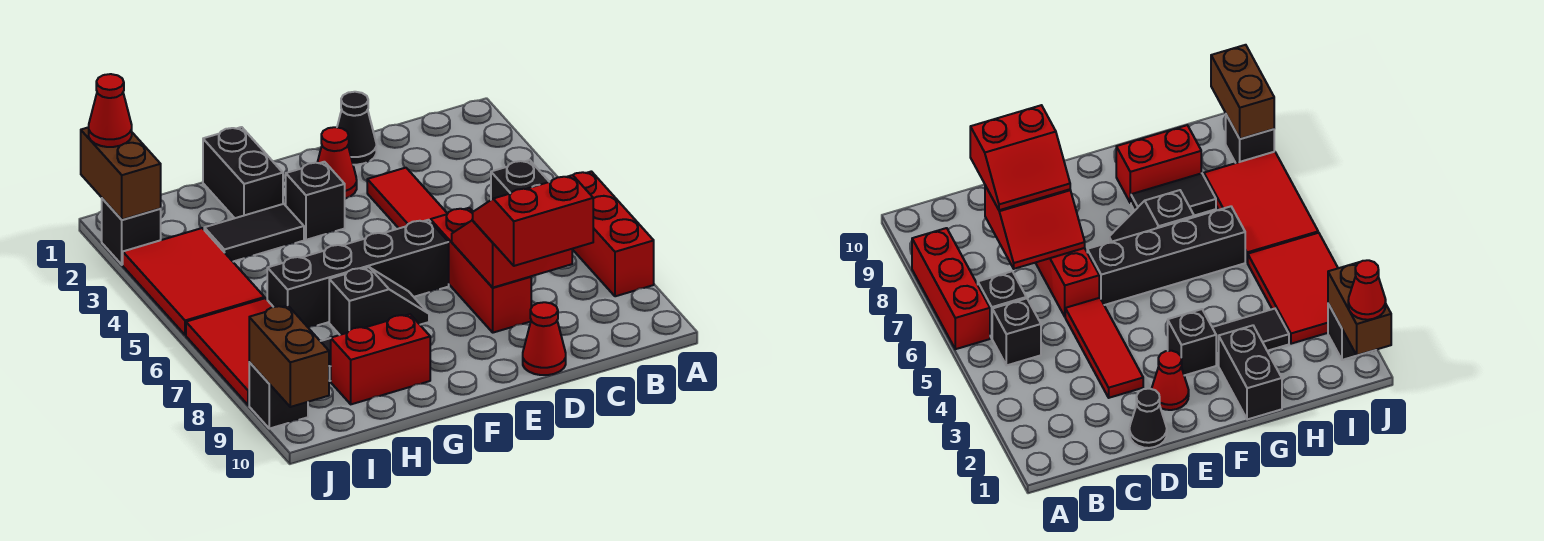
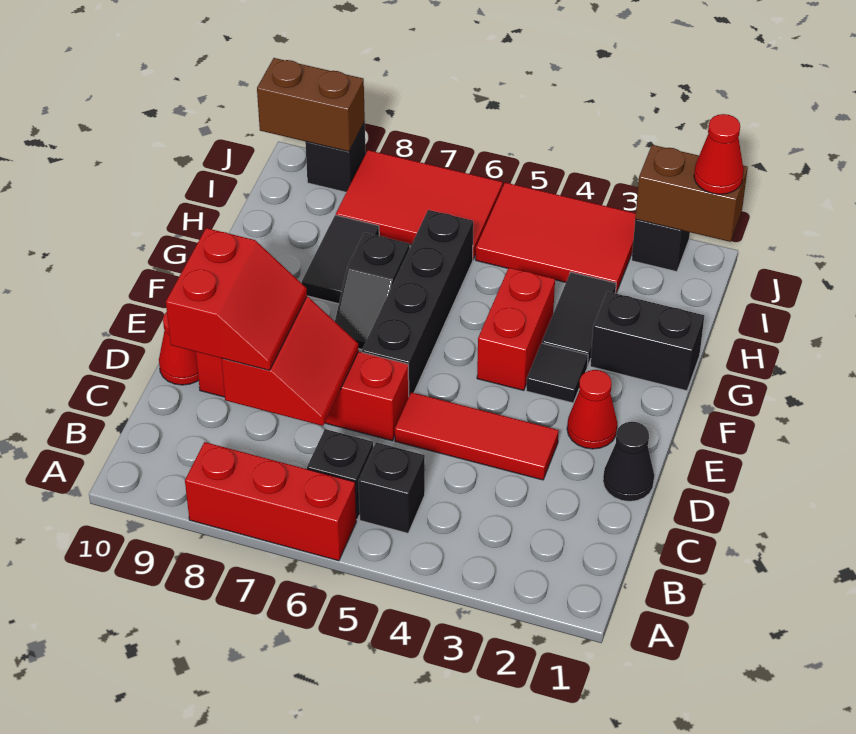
red brick D6:D8 level 1 -> red brick D6:D9 level 1
black brick F3 level 1 -> black tile F3 level 1
red brick G9:H9 level 1 -> red brick F4:G4 level 1

